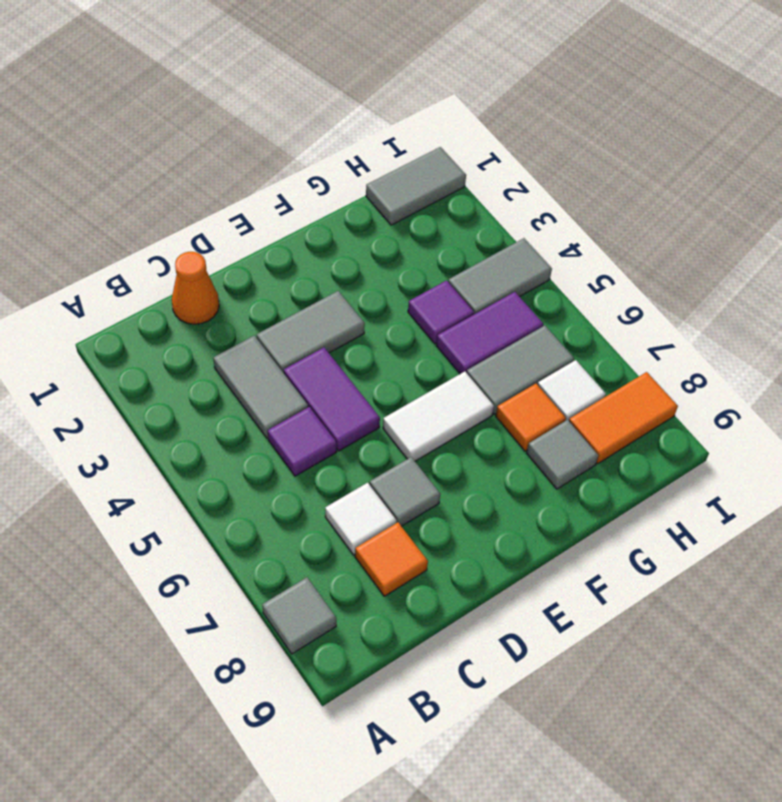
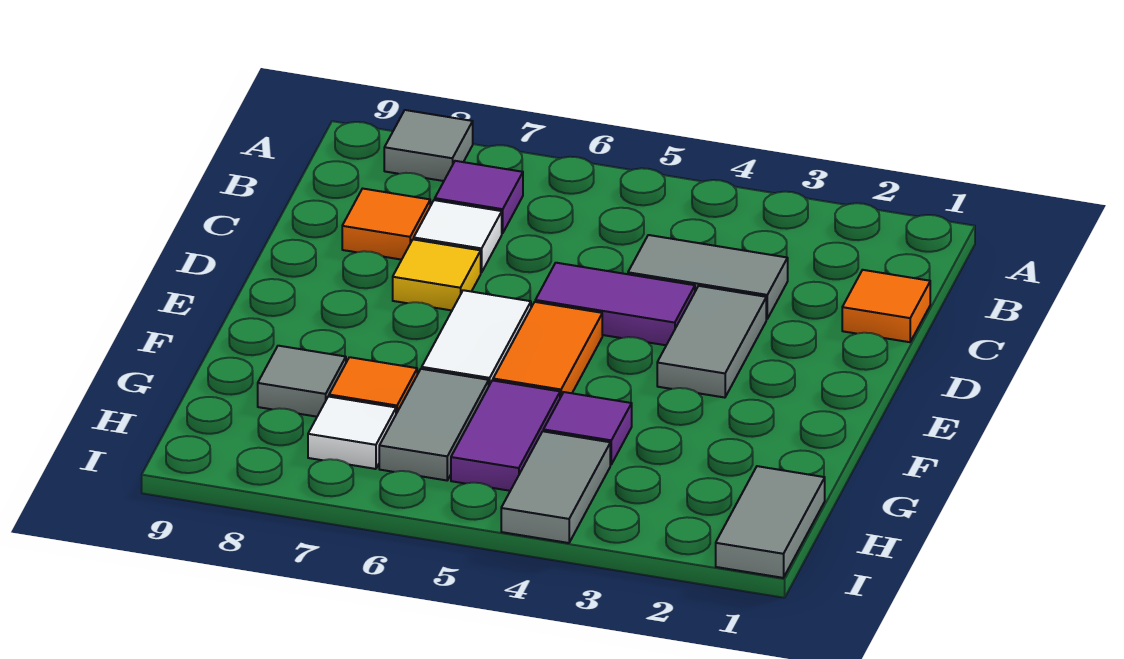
orange cone C1 level 1 -> orange tile C1 level 1
purple tile C5 level 1 -> purple tile B7 level 1
grey tile D7 level 1 -> yellow tile D7 level 1
orange tile H8:I8 level 1 -> orange tile E5:F5 level 1

